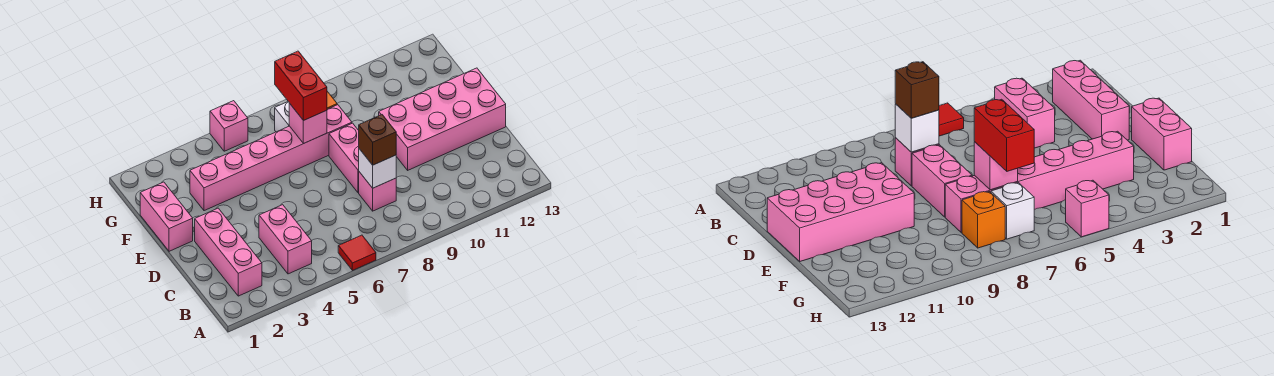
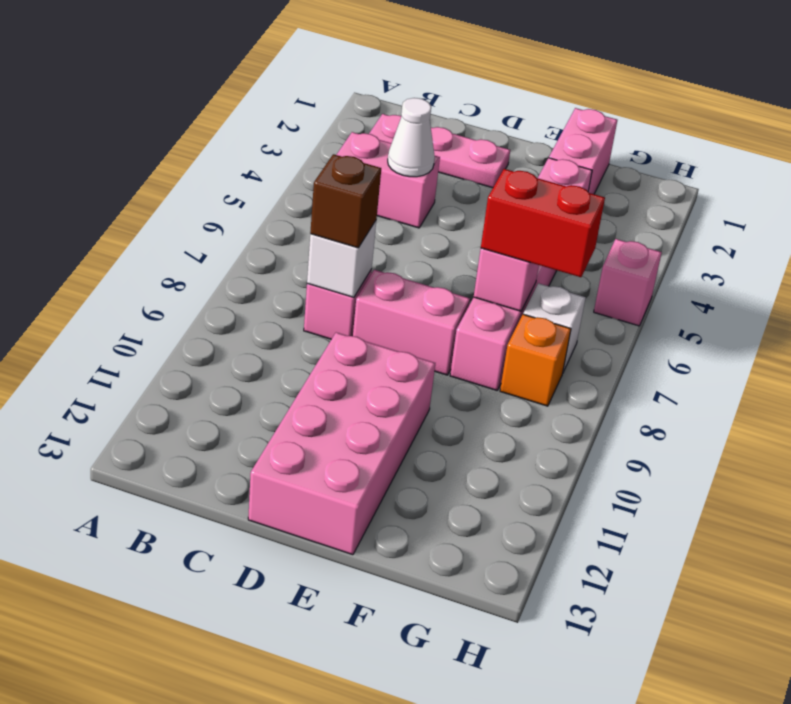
red tile A6 level 1 -> none
pink brick B2:D2 level 1 -> pink plate B2:D2 level 1
none -> white cone C4 level 2
pink brick E1:F1 level 1 -> pink brick F1:F2 level 1

